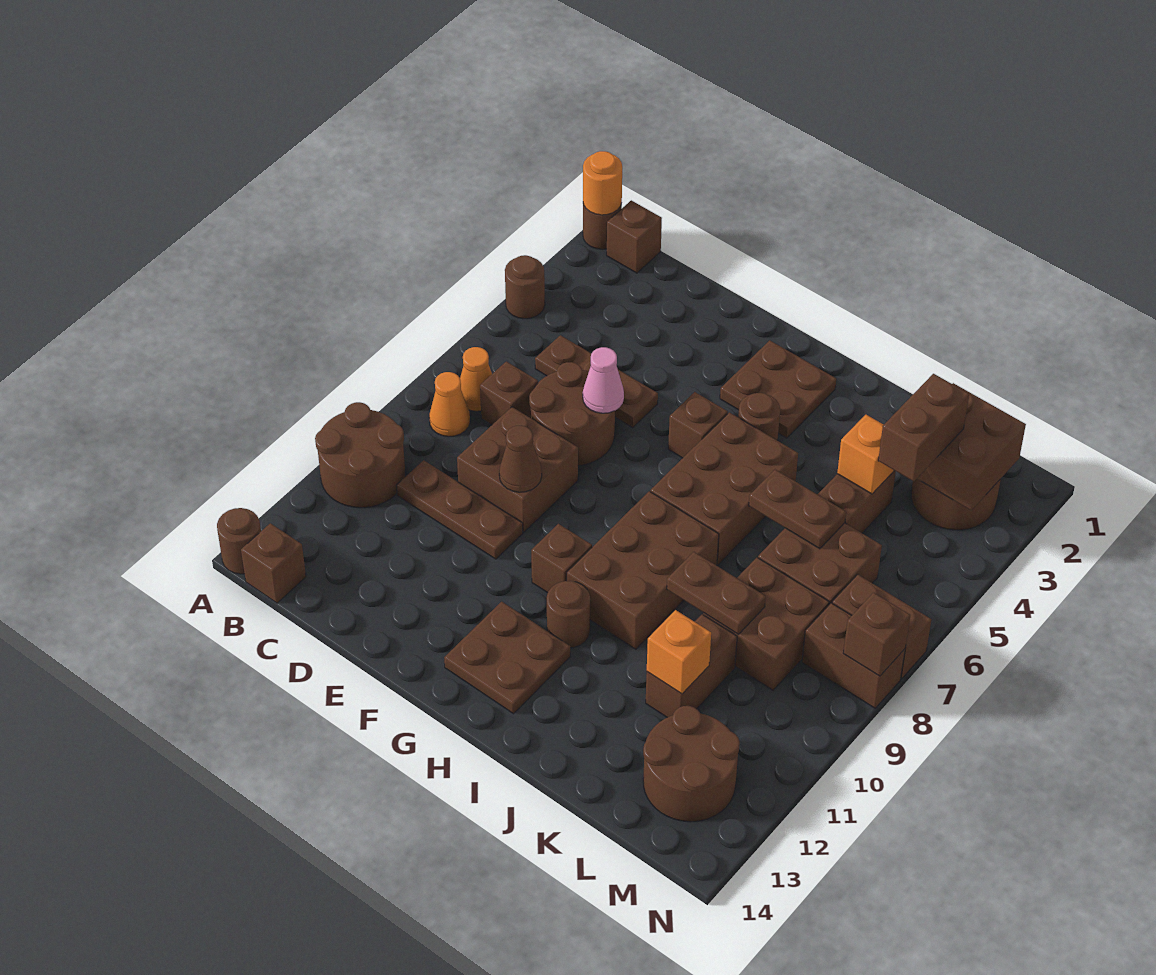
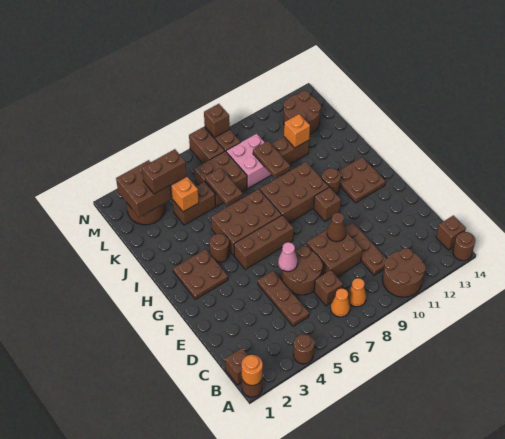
brown brick G5 level 1 -> brown brick G5:G7 level 1
brown brick K8:L9 level 1 -> pink brick K8:L9 level 1

